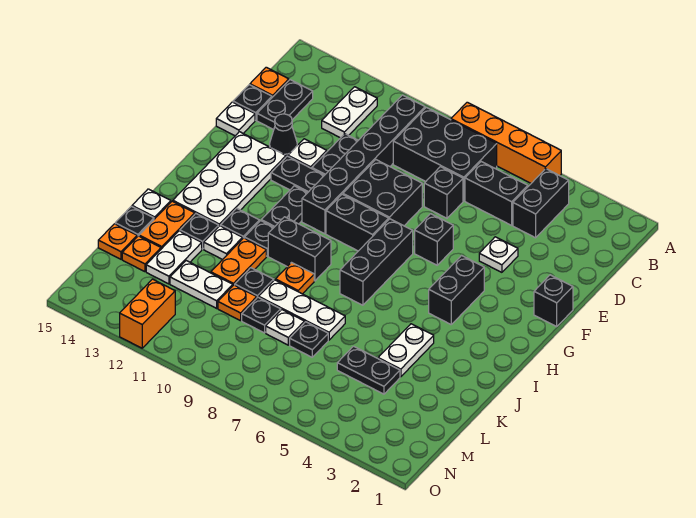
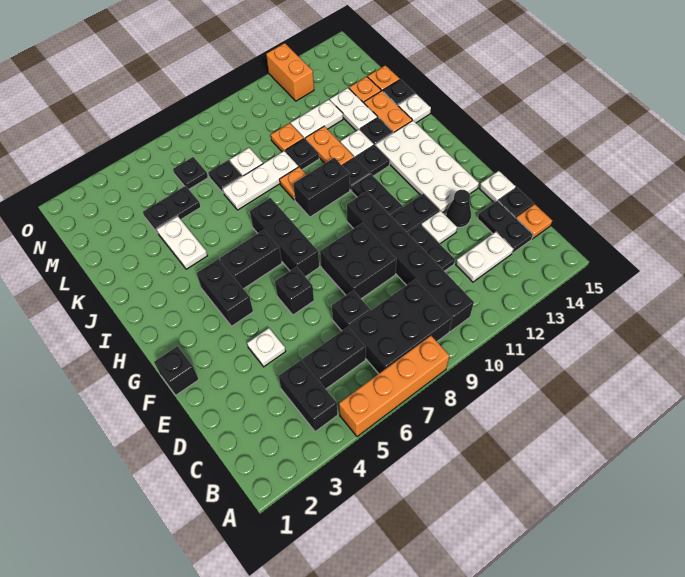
white plate B12:C12 level 1 -> white plate C12:C13 level 1
black brick G8:G9 level 1 -> black brick H5:H6 level 1
black plate L9 level 1 -> black plate M6 level 1

